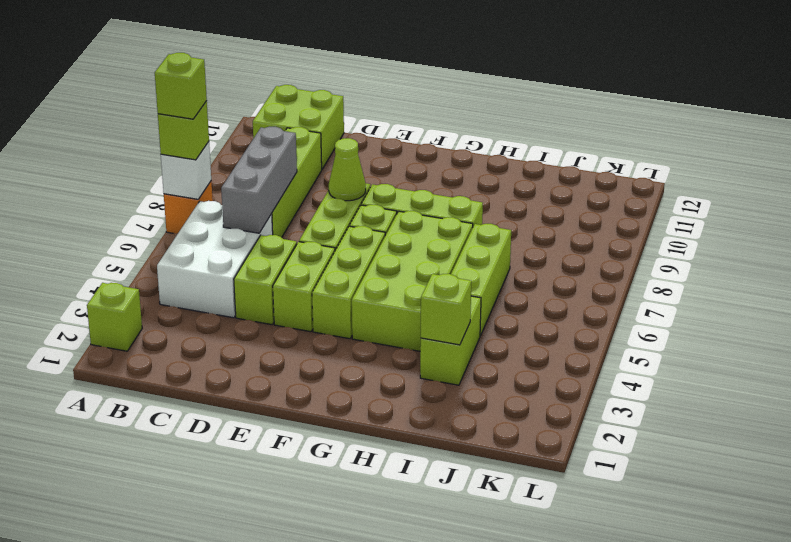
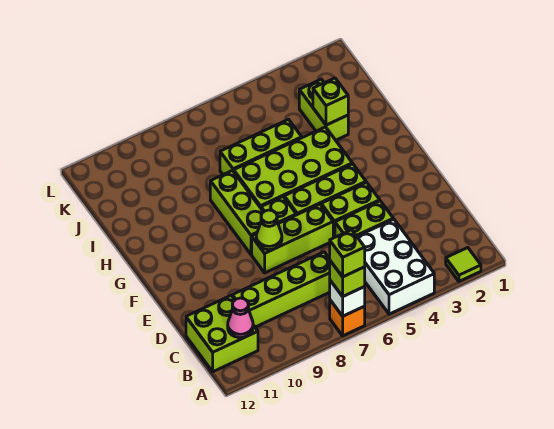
lime brick A2 level 1 -> lime tile A2 level 1
white brick B4:C6 level 1 -> white brick A4:C5 level 1
none -> pink cone B11 level 2
grey brick C6:C8 level 2 -> none
lime brick I3:I4 level 1 -> lime brick I3:J3 level 1

